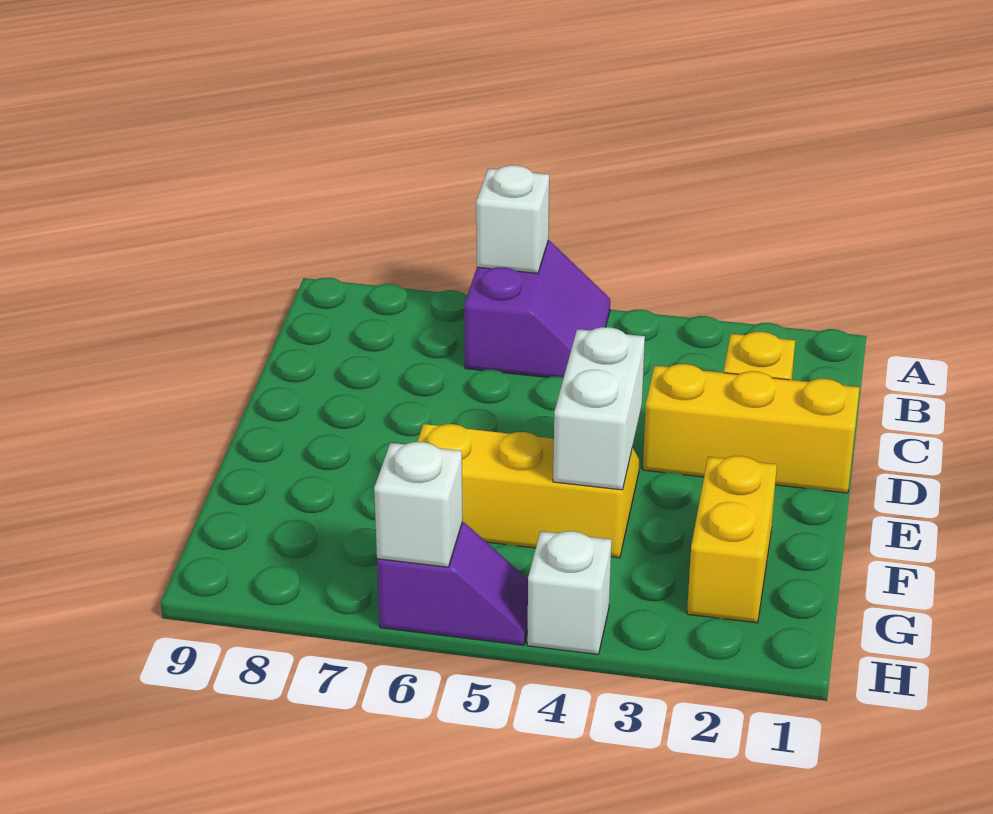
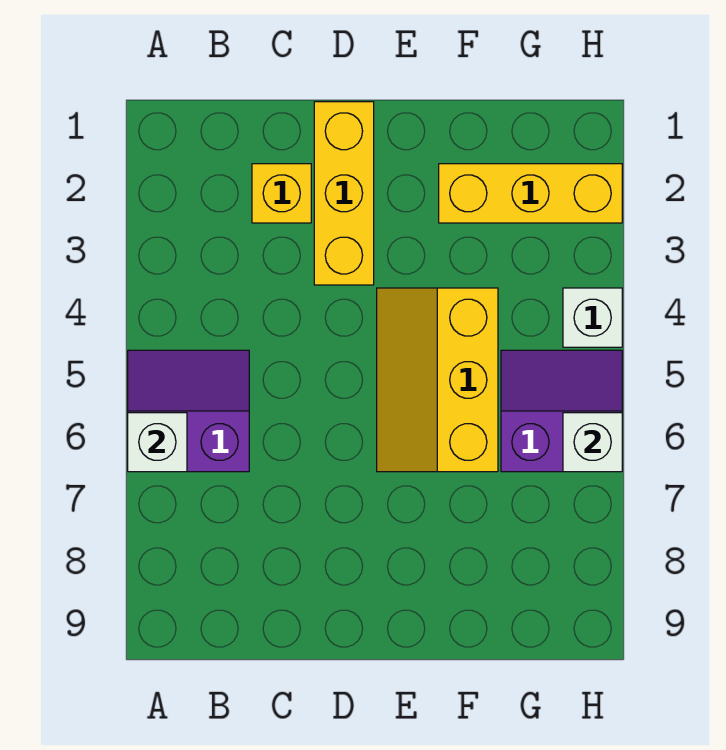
white brick E4:F4 level 2 -> none
yellow brick F2:G2 level 1 -> yellow brick F2:H2 level 1
purple slope H5:H6 level 1 top 6 -> purple slope G5:H6 level 1 top 6

